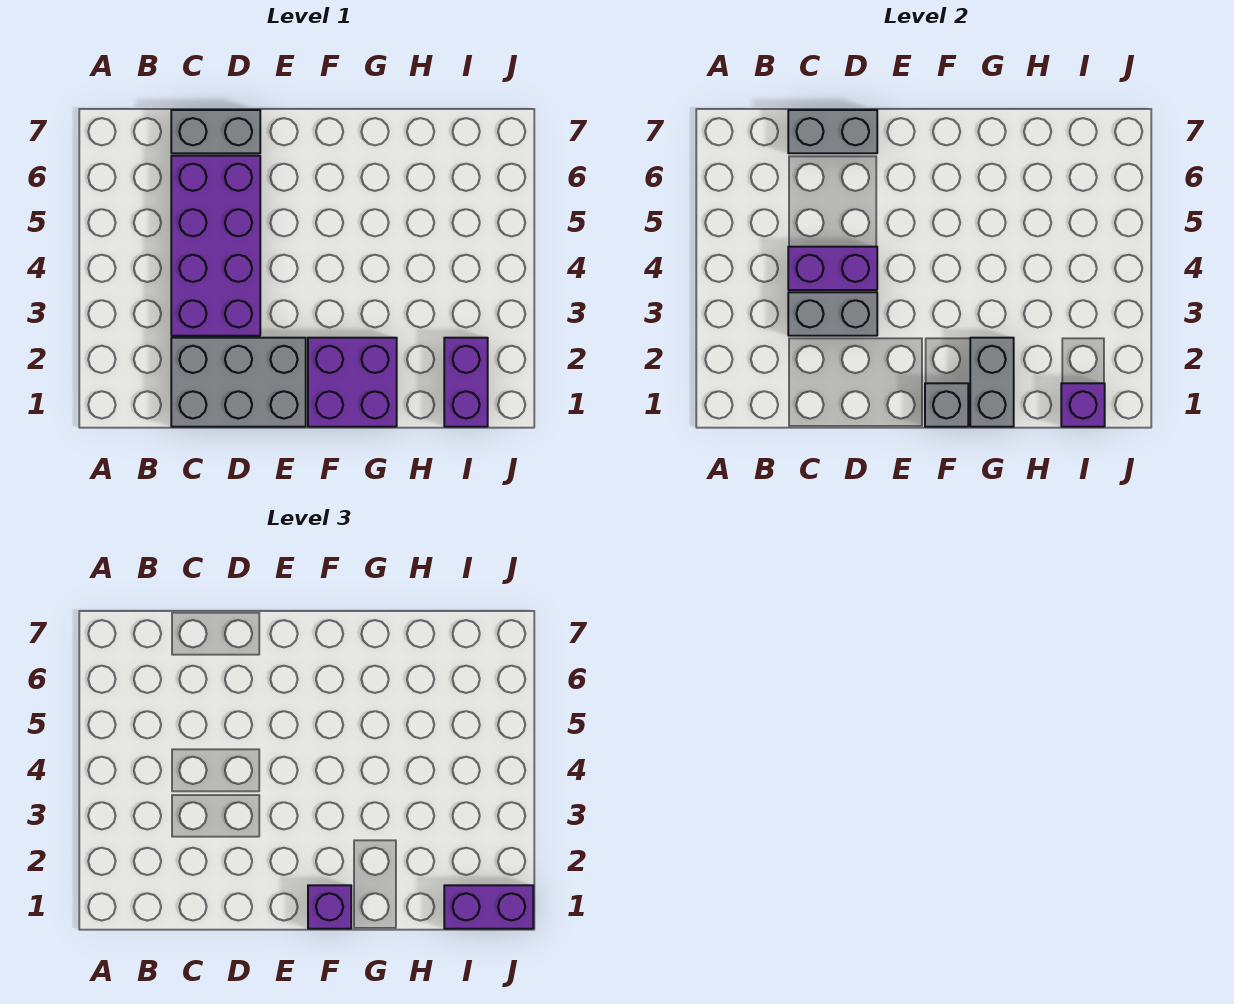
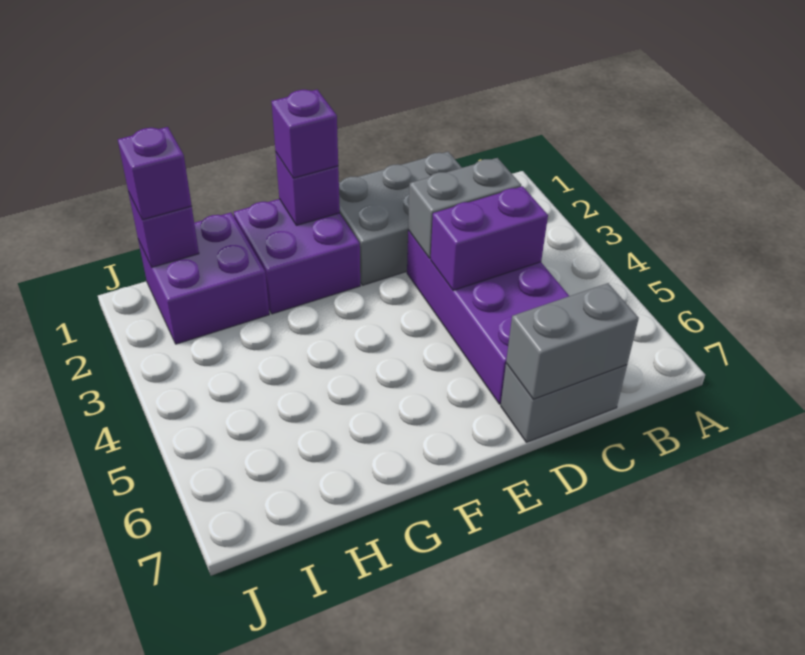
grey brick F1 level 2 -> purple brick F1 level 2
grey brick G1:G2 level 2 -> none
purple brick I1:I2 level 1 -> purple brick H1:I2 level 1
purple brick I1:J1 level 3 -> purple brick I1 level 3

